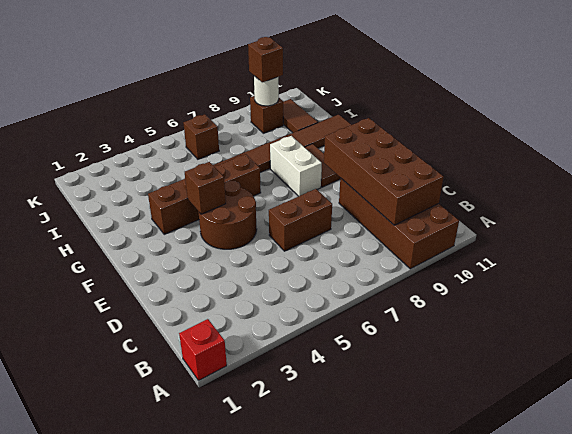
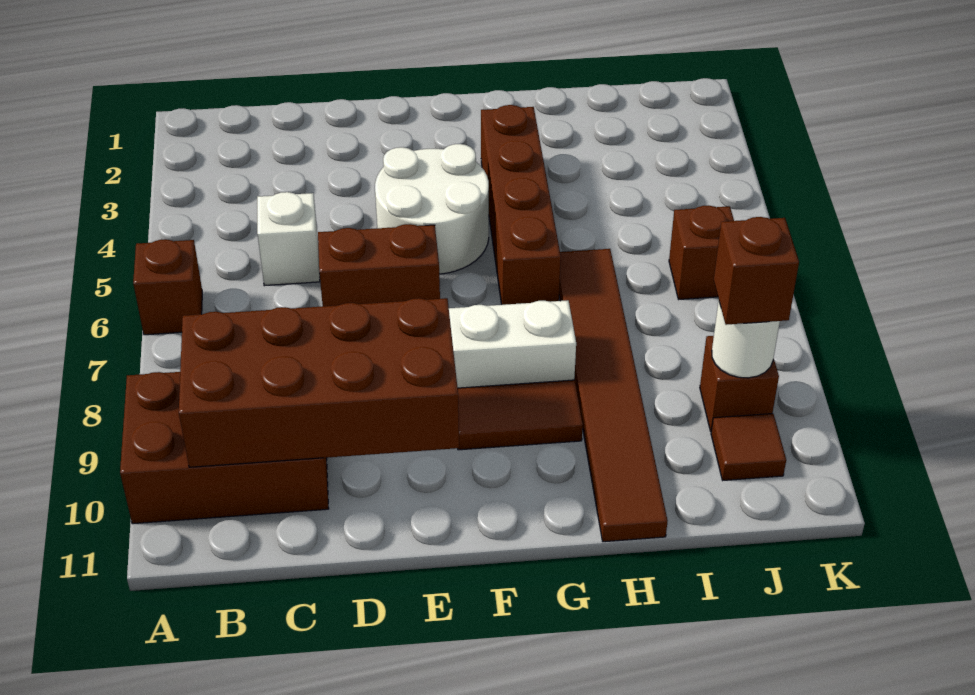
red brick A1 level 1 -> none
brown brick A9:D10 level 1 -> brown brick A9:C10 level 1
none -> white brick C5 level 1
brown brick D6:D7 level 1 -> brown brick D6:E6 level 1
brown round brick E4:F5 level 1 -> white round brick E4:F5 level 1
brown brick F4 level 2 -> brown brick A6 level 1
brown tile I10:J10 level 1 -> brown tile J10 level 1

